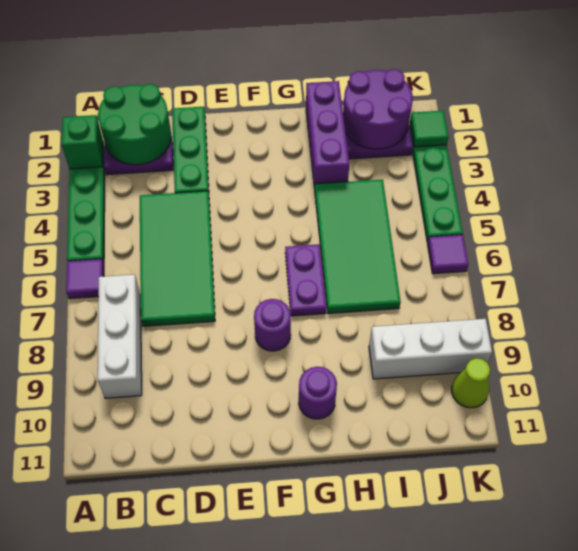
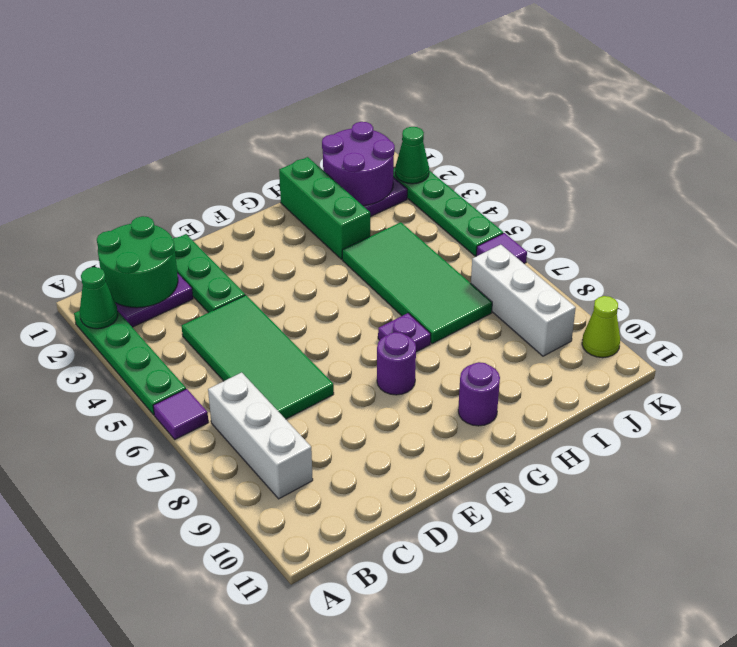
green brick A2 level 2 -> green cone A2 level 2
purple plate G6:G7 level 1 -> purple plate G7 level 1
purple brick H1:H3 level 1 -> green brick H1:H3 level 1
white brick I9:K9 level 1 -> white brick J7:J9 level 1
green tile K2 level 2 -> green cone K2 level 2

